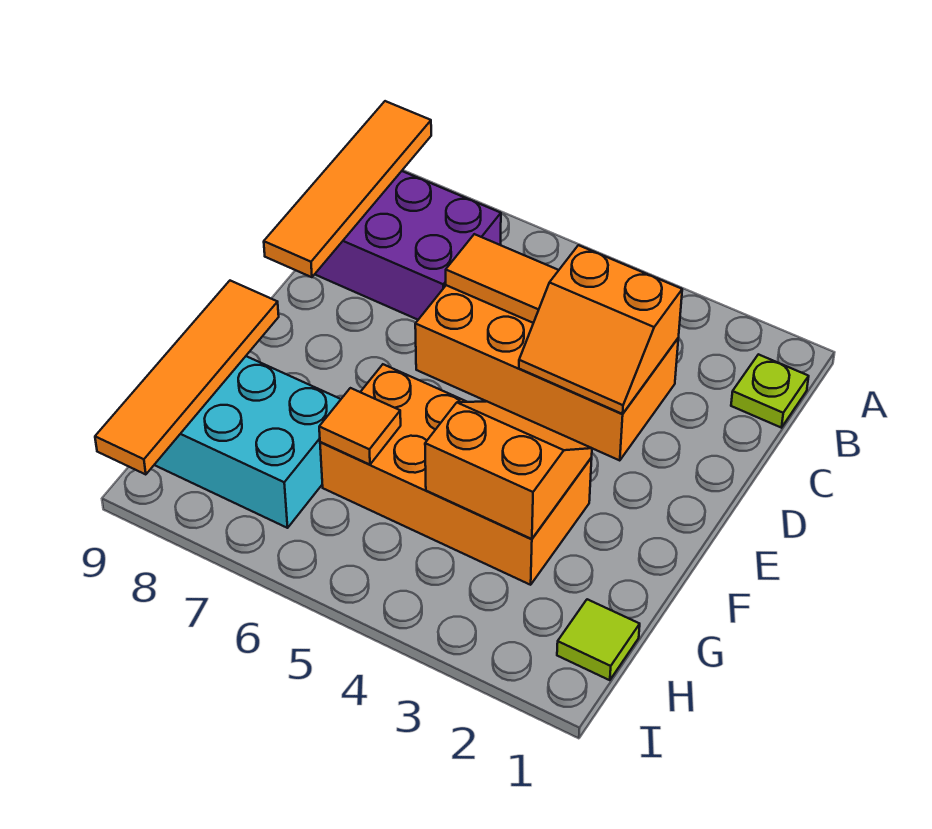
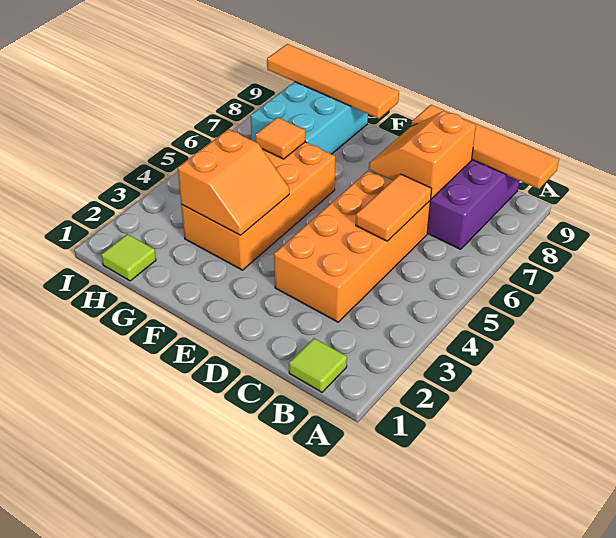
lime plate B1 level 1 -> lime tile B1 level 1
orange slope C3:D4 level 2 top C -> orange slope C7:D8 level 2 top C

